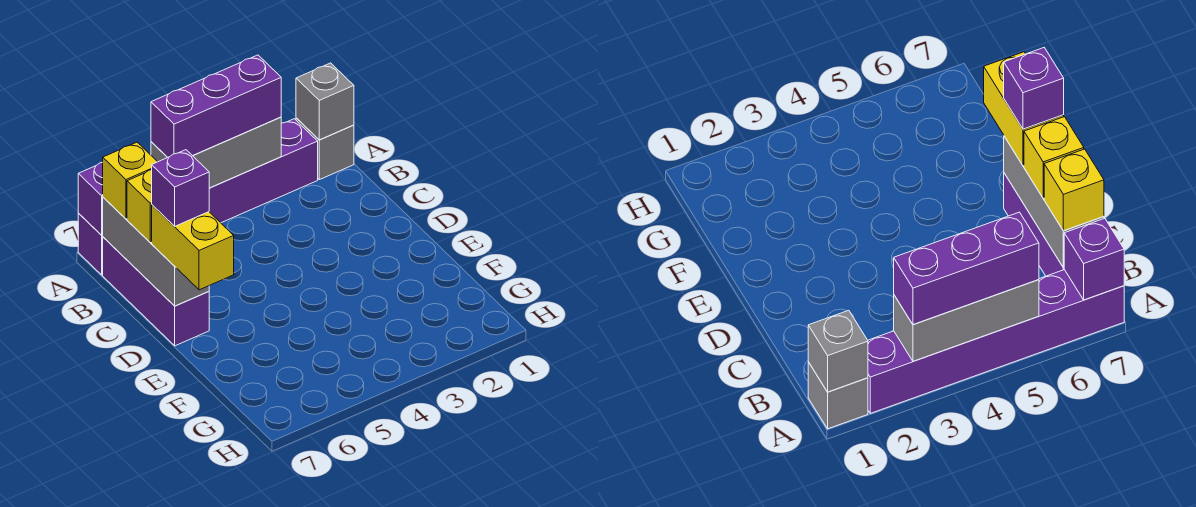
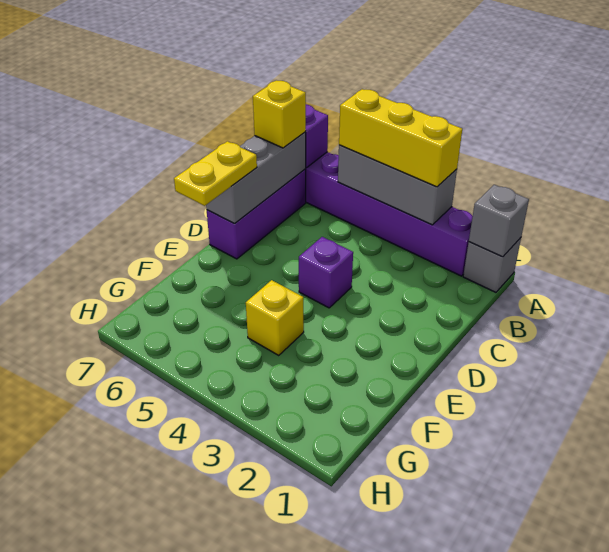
purple brick A3:A5 level 3 -> yellow brick A3:A5 level 3
yellow brick C7 level 3 -> yellow brick F4 level 1
yellow brick D7:E7 level 3 -> yellow plate D7:E7 level 3
purple brick D7 level 4 -> purple brick D4 level 1

